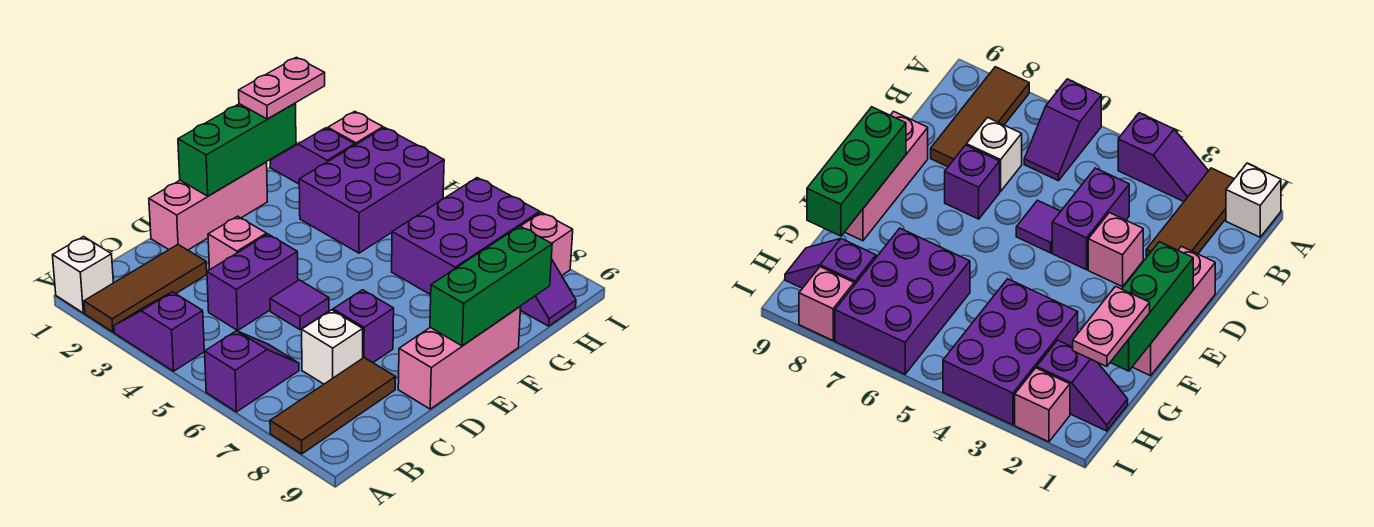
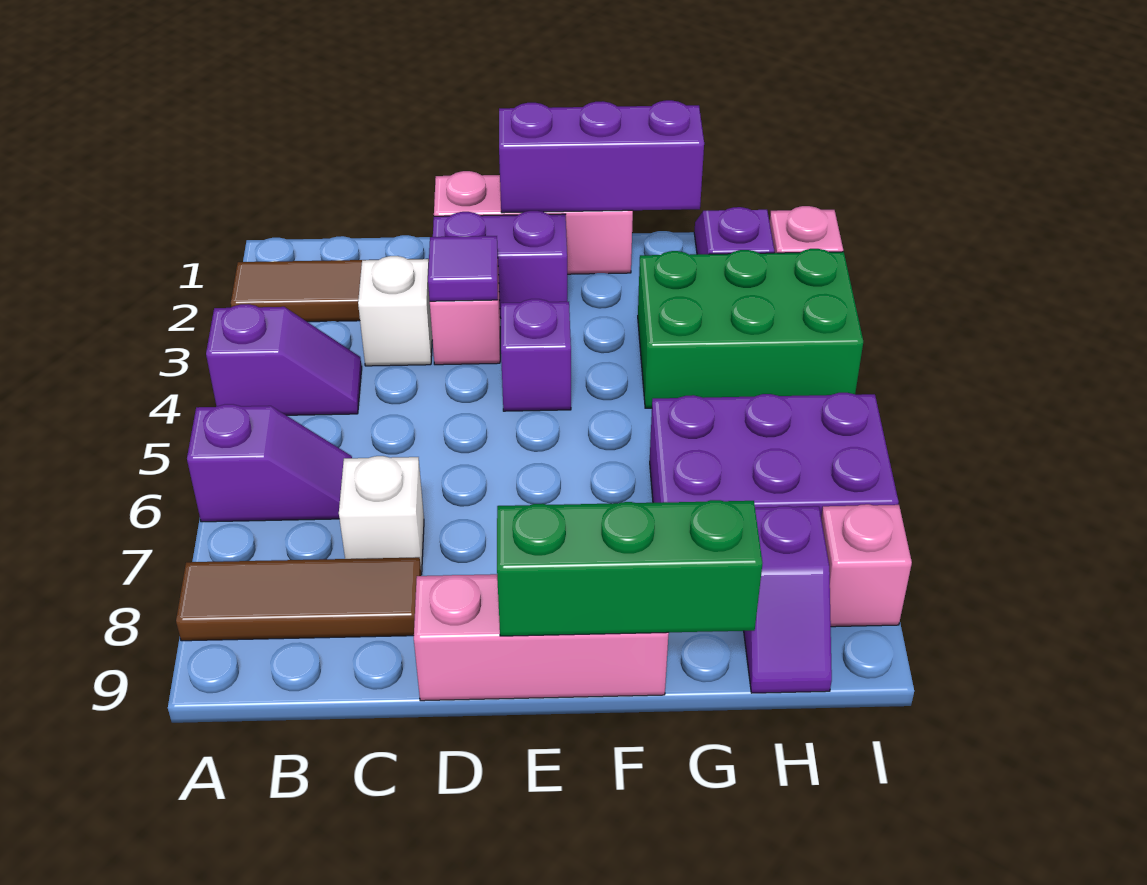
white brick A1 level 1 -> white brick C3 level 1
purple slope A3:A4 level 1 top 4 -> purple slope A4:B4 level 1 top A
purple brick C4:D4 level 1 -> purple brick D2:E2 level 1
purple tile D5 level 1 -> purple tile D3 level 2
purple brick D7 level 1 -> purple brick E4 level 1
green brick E1:G1 level 2 -> purple brick E1:G1 level 2
pink plate G1:H1 level 3 -> none
purple brick G3:I4 level 1 -> green brick G3:I4 level 1

